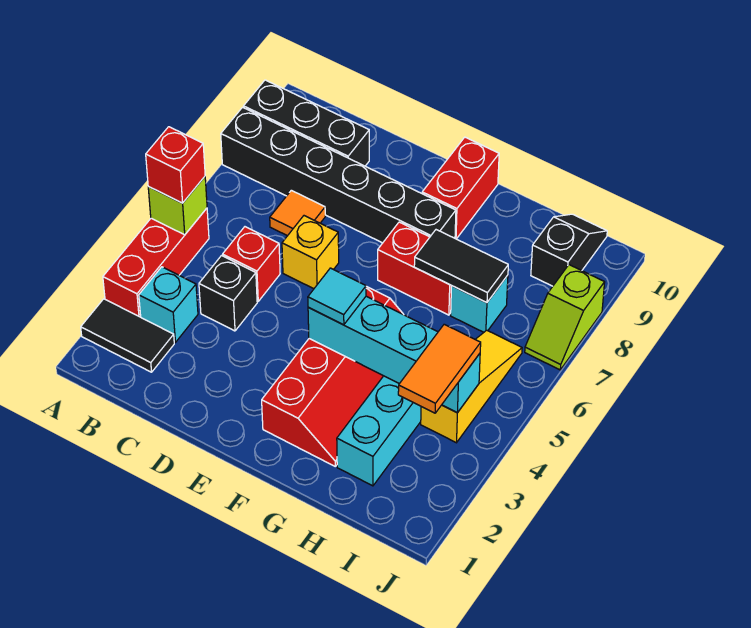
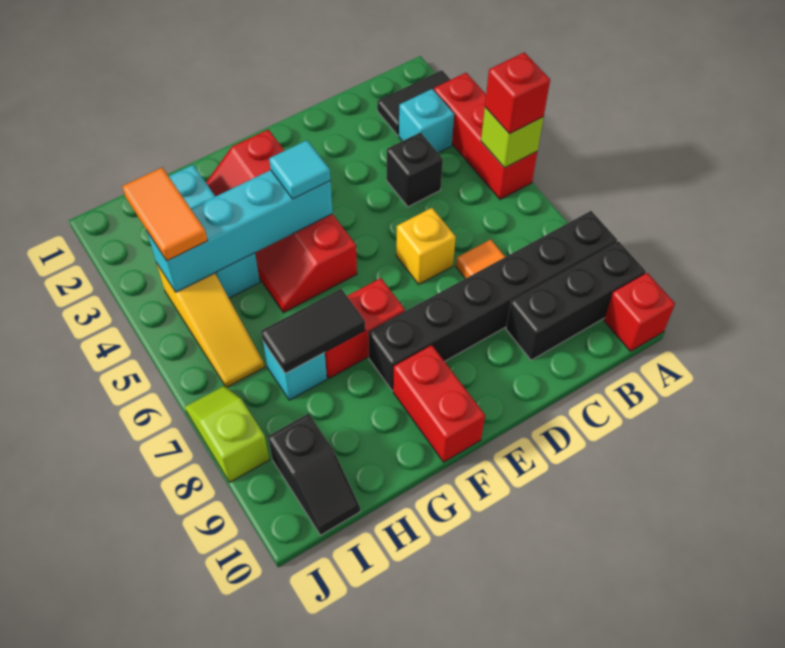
red brick C5 level 1 -> red brick A10 level 1

